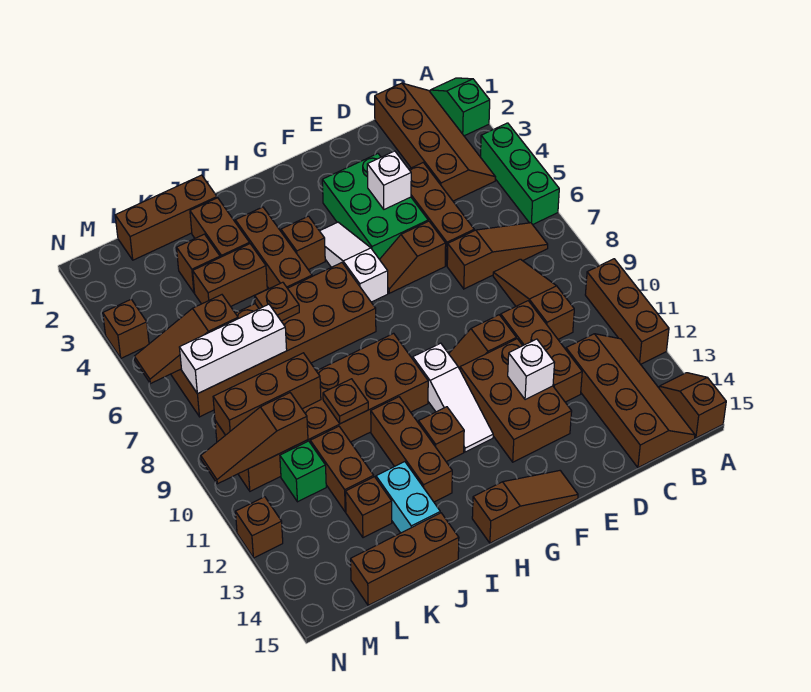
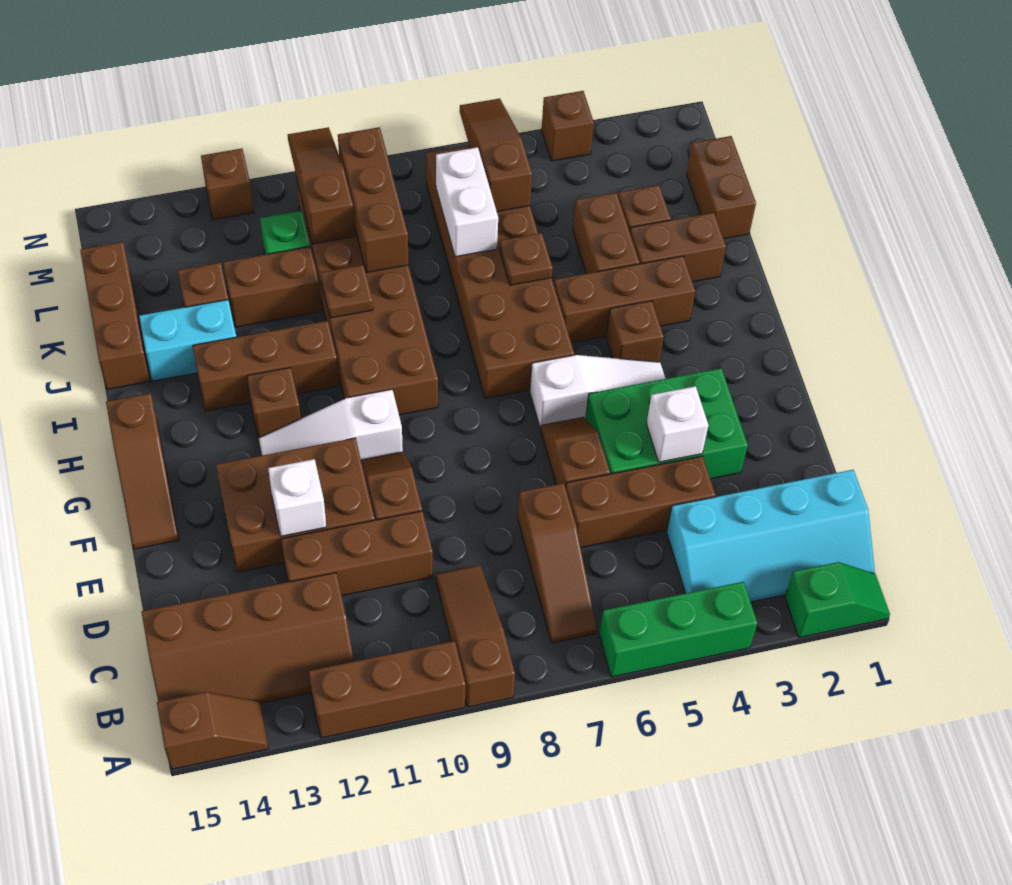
brown slope B1:C4 level 1 top C -> cyan slope B1:C4 level 1 top C
brown slope C8:C10 level 1 top 10 -> brown slope A9:C9 level 1 top A
brown brick J1:L1 level 1 -> brown brick K1:L1 level 1
white brick K7:M7 level 2 -> white brick K7:L7 level 2

